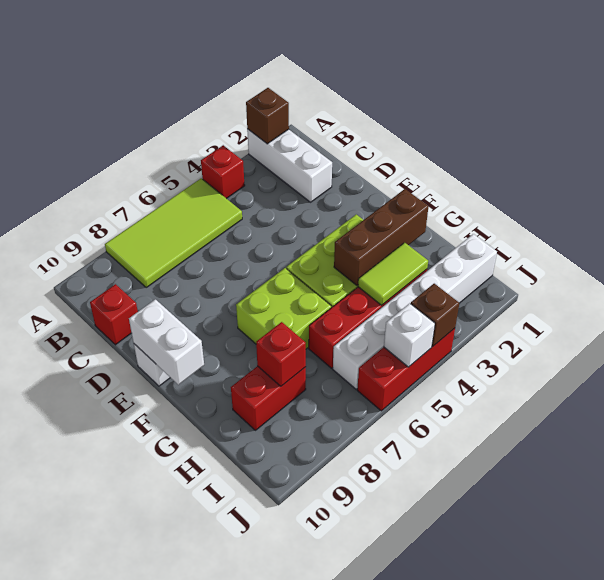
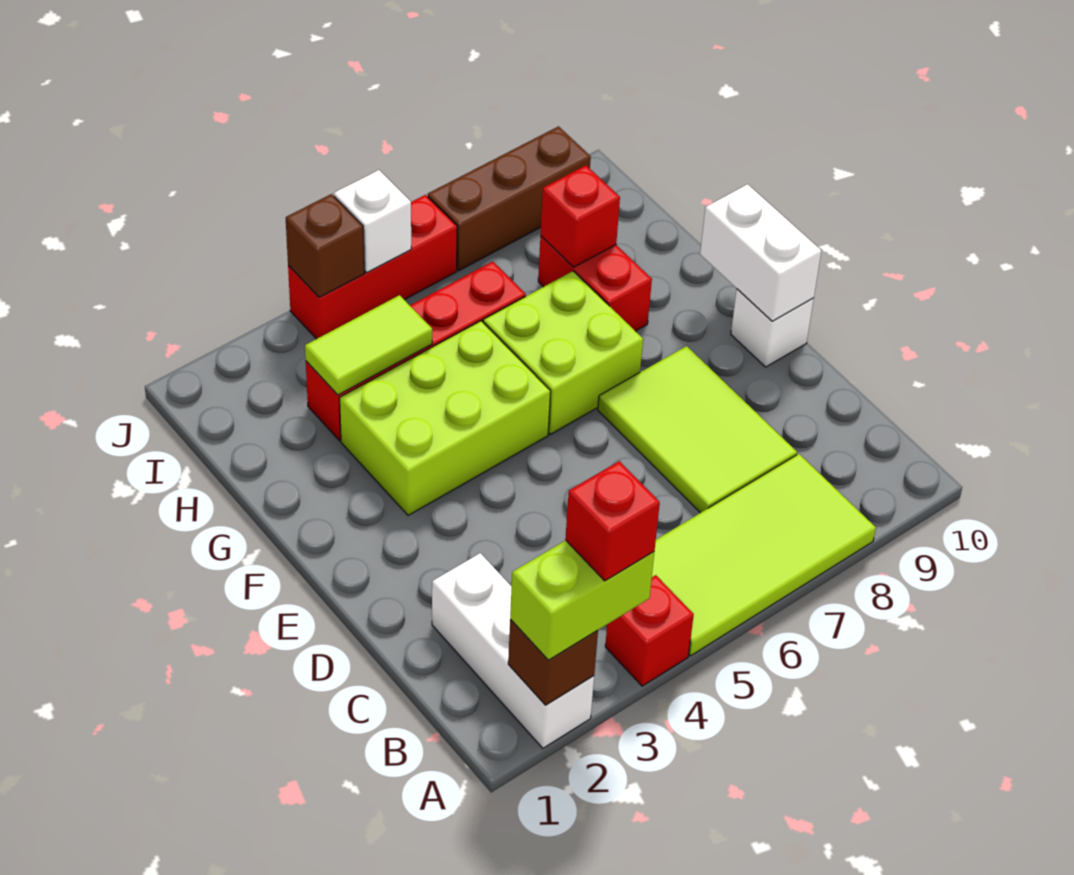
none -> lime brick A2:A3 level 3
none -> lime tile C7:E8 level 1
red brick C10 level 1 -> red brick A3 level 4
brown brick G2:G4 level 2 -> brown brick J7:J9 level 1
red brick H8:H9 level 1 -> red brick G8:H8 level 1
white brick I1:I6 level 1 -> none

